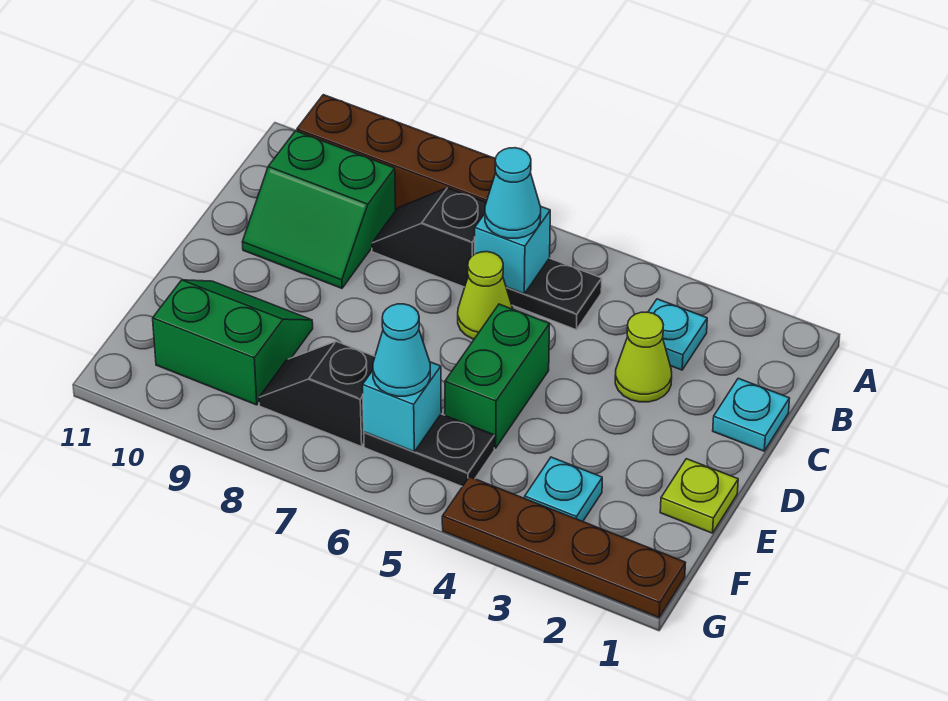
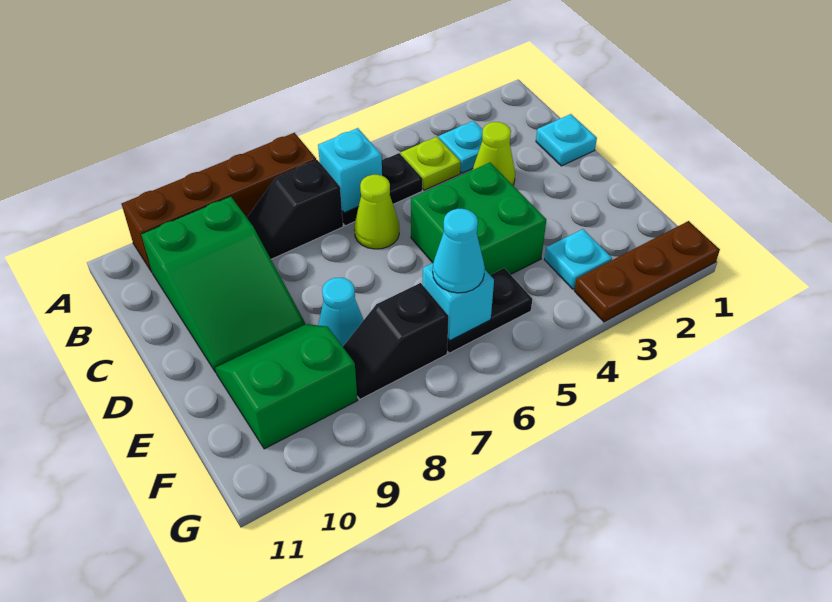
cyan cone B6 level 3 -> cyan cone E8 level 1
green slope B9:C10 level 1 top B -> green slope B9:D10 level 1 top B
green brick D5:E5 level 1 -> green brick D4:E5 level 1
lime plate E1 level 1 -> lime plate B4 level 1
brown plate G1:G4 level 1 -> brown plate G1:G3 level 1

